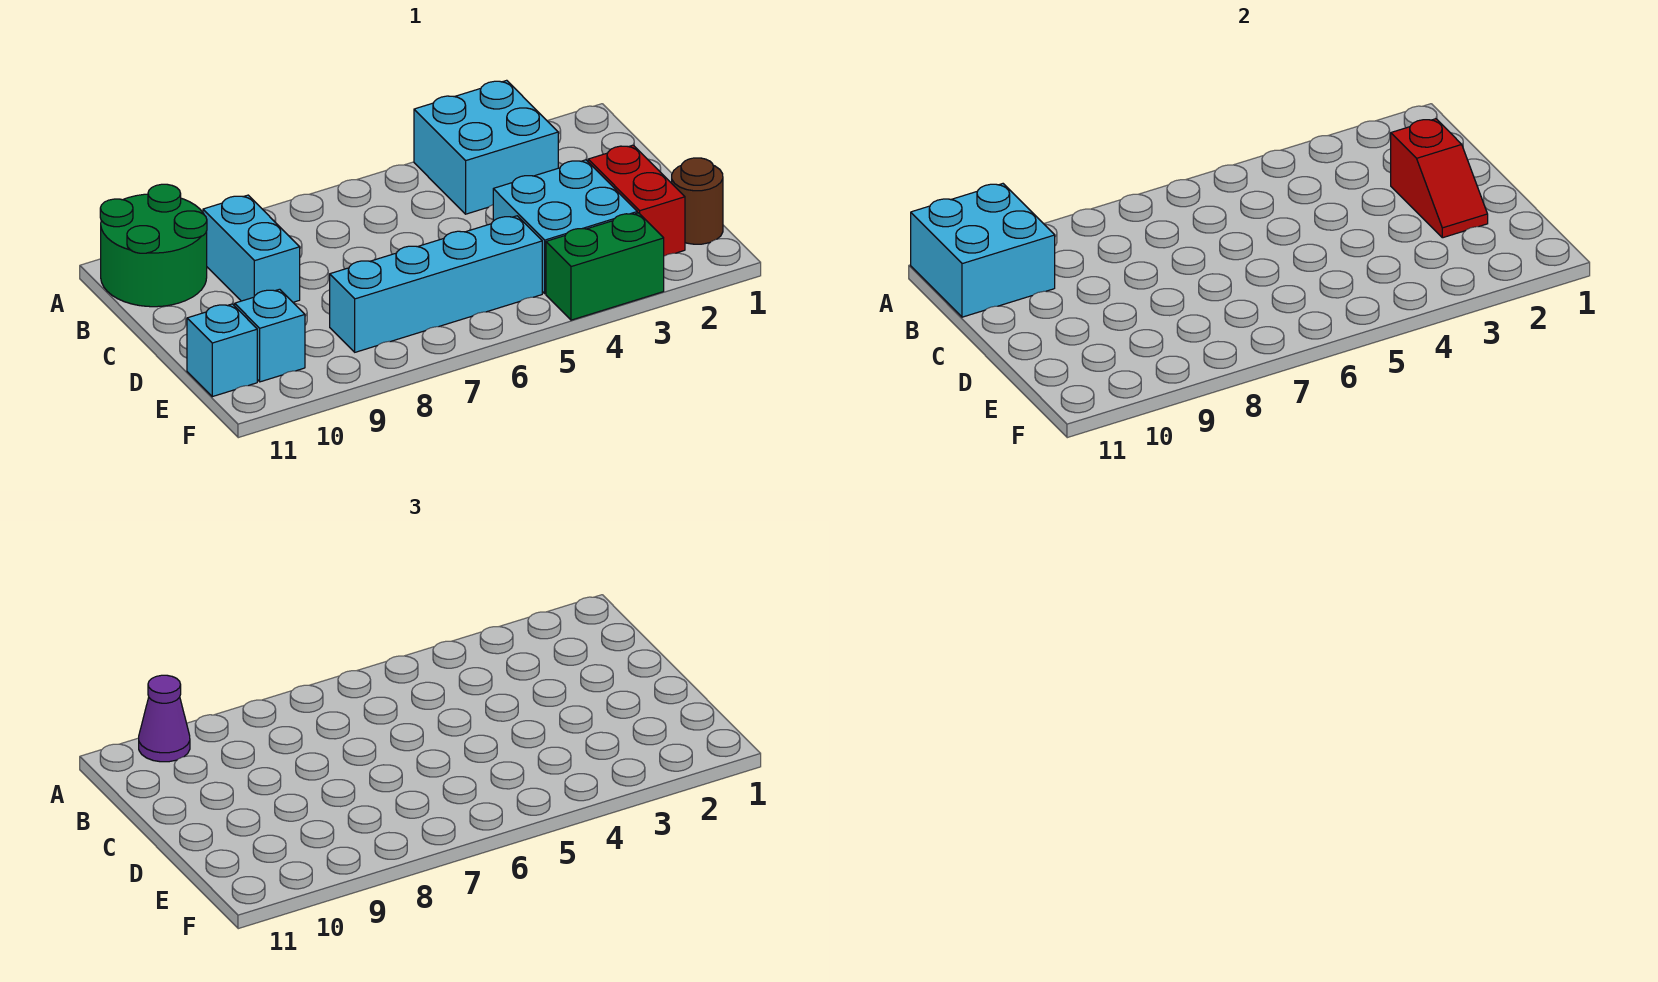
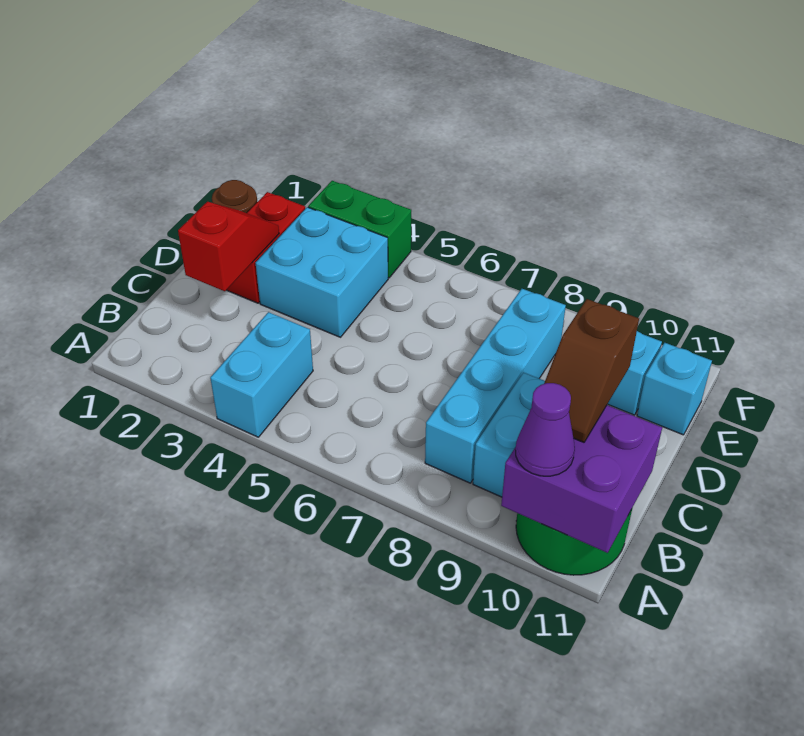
cyan brick A3:B4 level 1 -> cyan brick A4:B4 level 1
cyan brick A10:B11 level 2 -> purple brick A10:B11 level 2
none -> brown slope B10:C10 level 3 top C
cyan brick E5:E8 level 1 -> cyan brick B8:E8 level 1

